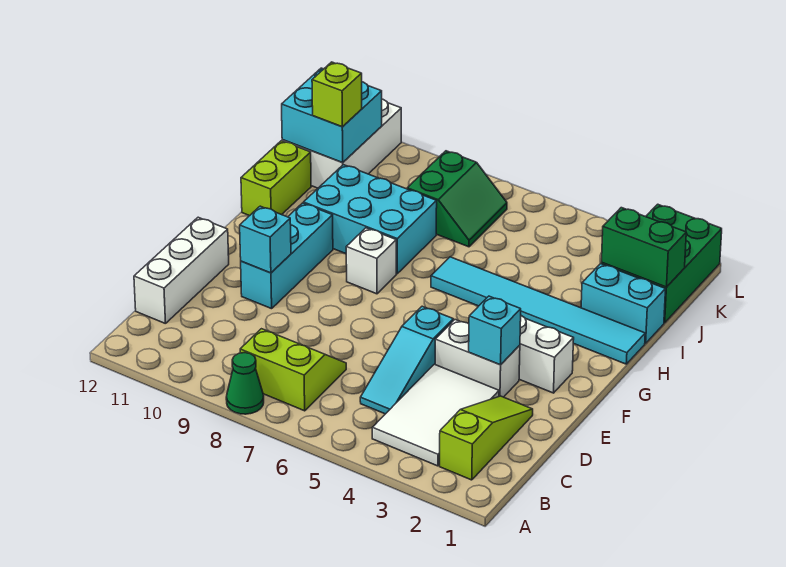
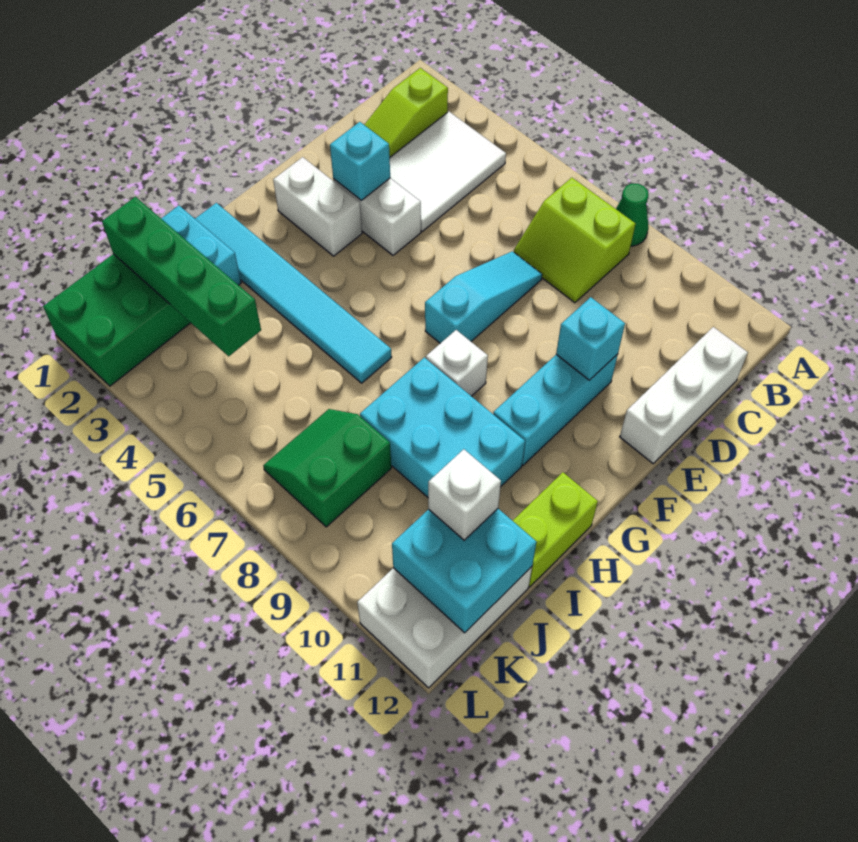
cyan slope C5:E5 level 1 top E -> cyan slope D7:F7 level 1 top F
green brick J1:J2 level 2 -> green brick J1:J4 level 2
lime brick J11 level 3 -> white brick J11 level 3

